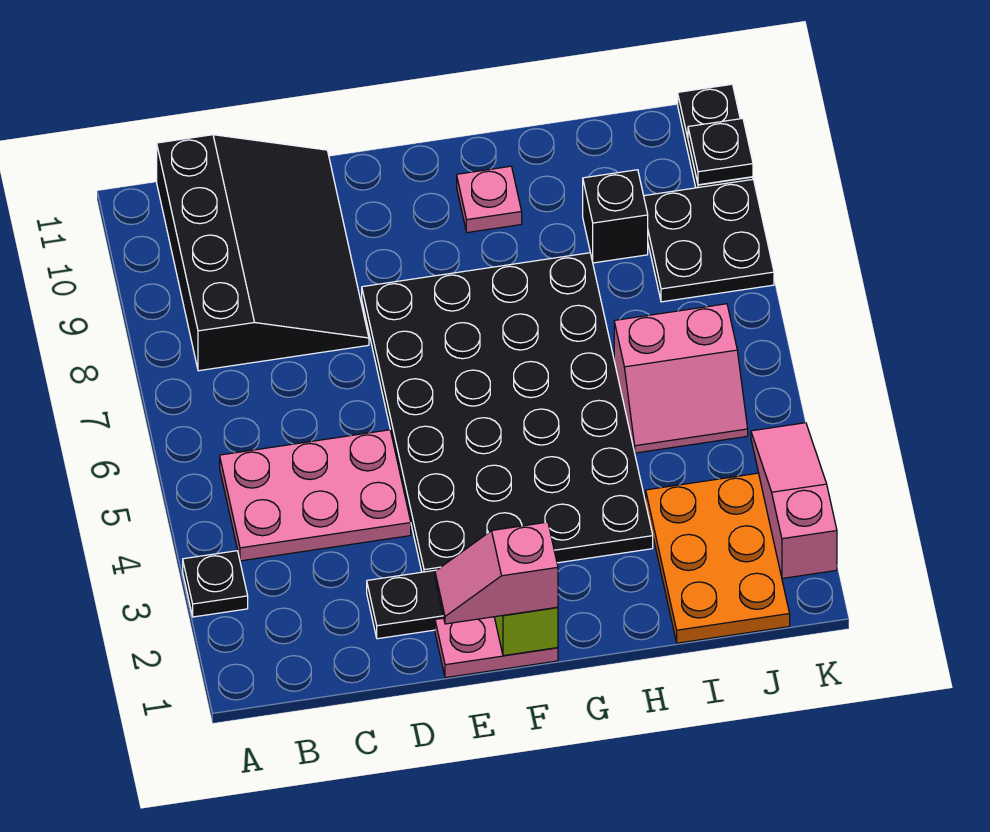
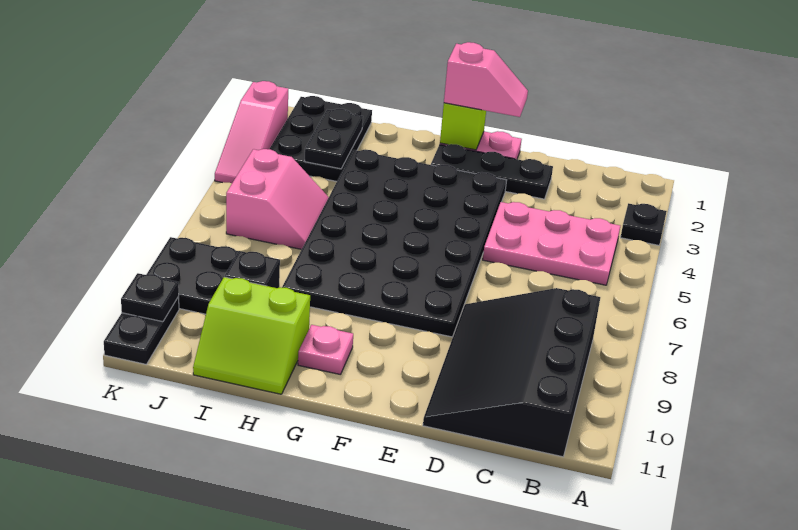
none -> lime slope H10:I11 level 1 top 10
orange plate I1:J3 level 1 -> black plate I1:J3 level 1
none -> black plate I2:I3 level 2
pink slope I5:J6 level 1 top 6 -> pink slope I5:J6 level 1 top J

